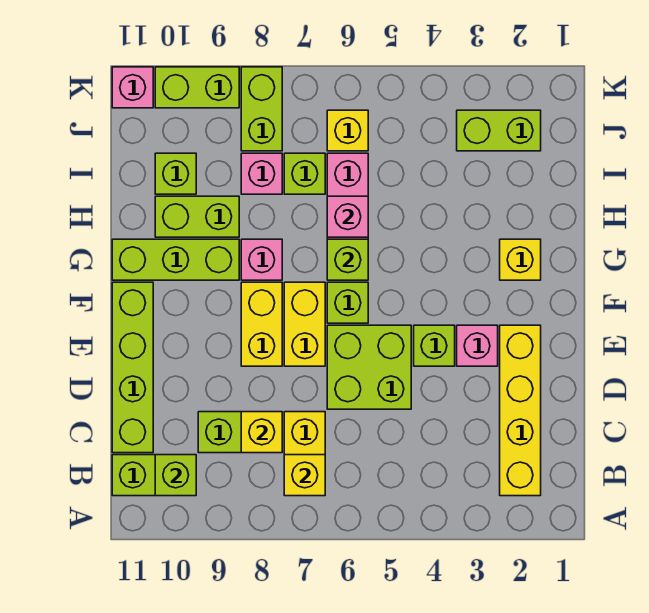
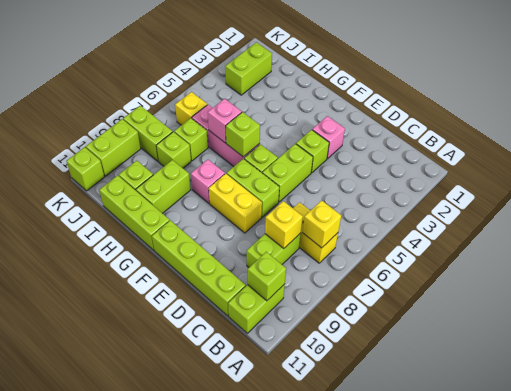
yellow brick B2:E2 level 1 -> none
lime brick D5:E6 level 1 -> lime brick E5:E6 level 1
yellow brick E7:F7 level 1 -> lime brick E7:F7 level 1
yellow brick G2 level 1 -> none
lime brick G9:G11 level 1 -> lime brick G11:I11 level 1
pink brick I8 level 1 -> lime brick I8 level 1
pink brick K11 level 1 -> lime brick K11 level 1

